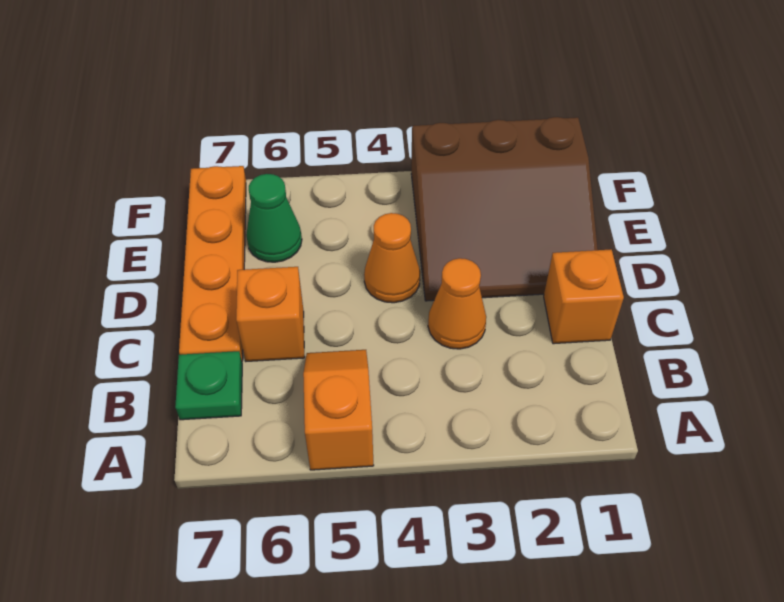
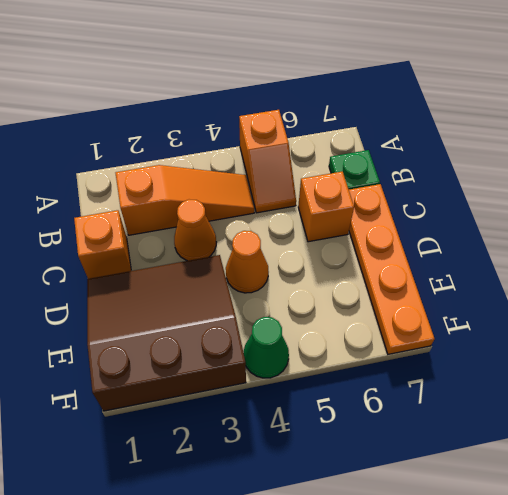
none -> orange slope B2:B4 level 1 top 2
green cone E6 level 1 -> green cone F4 level 1

